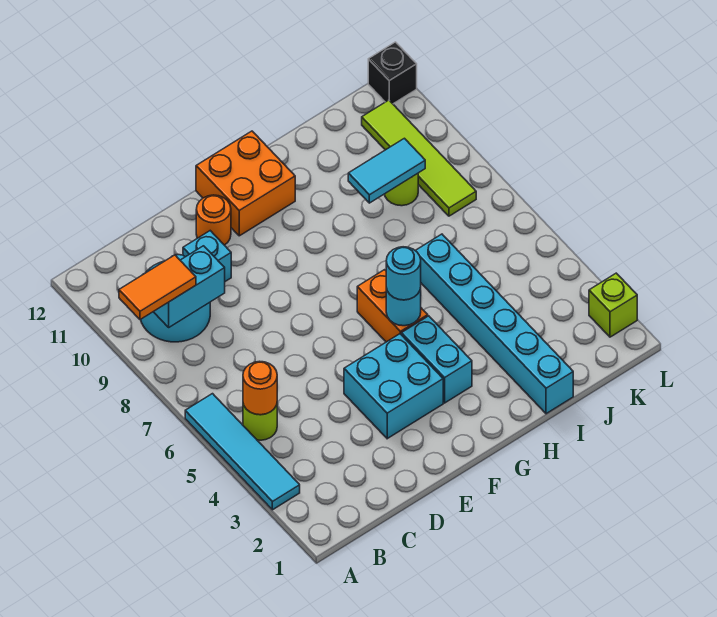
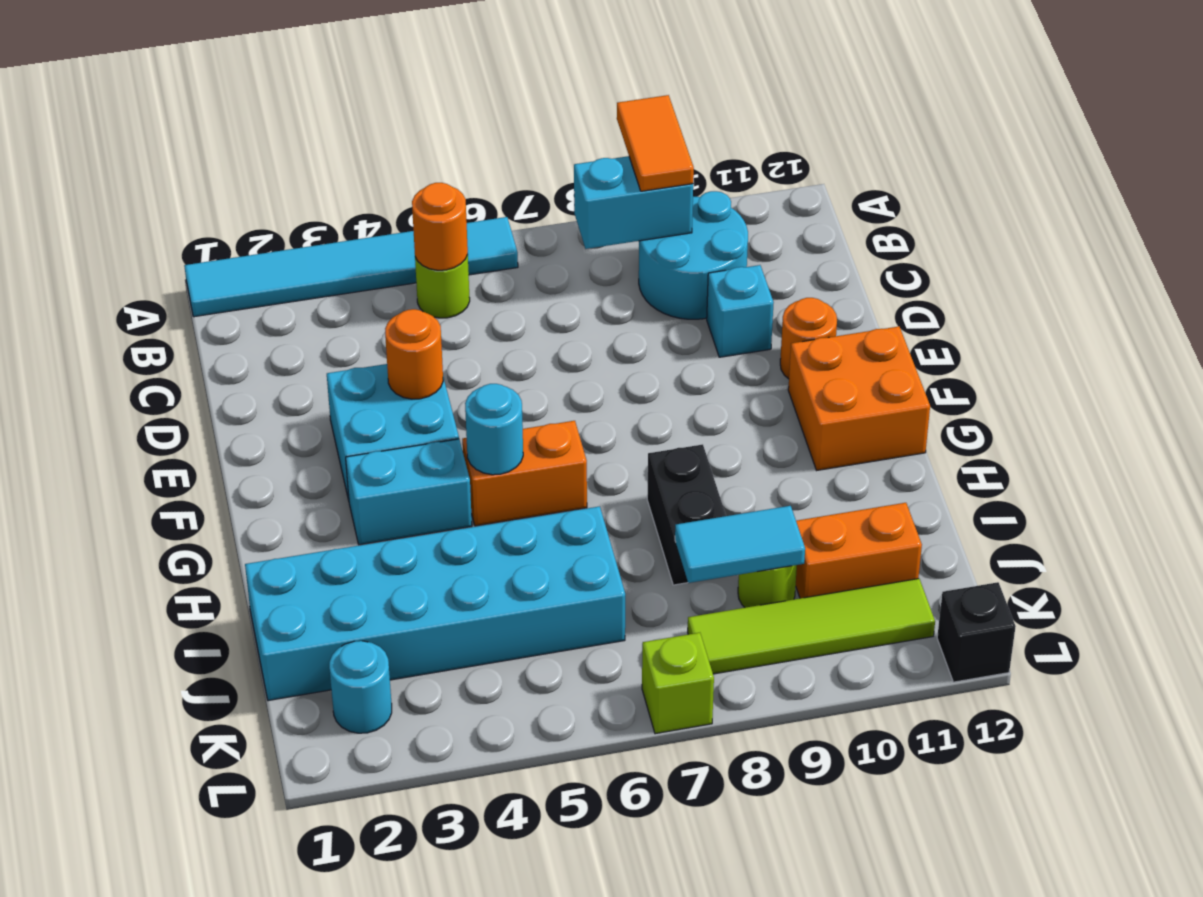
cyan tile A3:A6 level 1 -> cyan tile A1:A6 level 1
cyan brick B9:C9 level 2 -> cyan brick B8:B9 level 2
none -> orange round brick E4 level 2
cyan round brick G5 level 3 -> cyan round brick K2 level 1
none -> black brick H8:I8 level 1
cyan brick I1:I6 level 1 -> cyan brick I1:J6 level 1
cyan tile I9:J9 level 2 -> cyan tile J8:J9 level 2
none -> orange brick J10:J11 level 1
lime brick L2 level 1 -> lime brick L7 level 1

